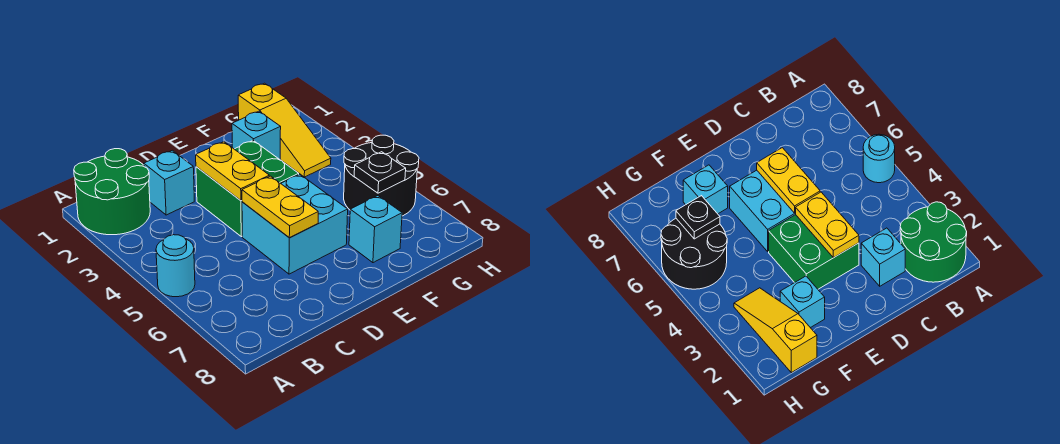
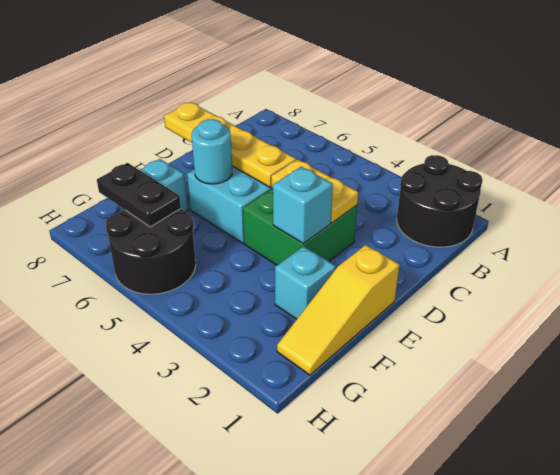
green round brick A1:B2 level 1 -> black round brick A1:B2 level 1
cyan round brick A5 level 1 -> cyan round brick E6 level 2
cyan brick C2 level 1 -> cyan brick E3 level 2
yellow plate D5:D6 level 2 -> yellow plate D5:D8 level 2
yellow slope G1:G3 level 1 top 1 -> yellow slope E1:G1 level 1 top E
black plate G6 level 2 -> black plate G6:G7 level 2

